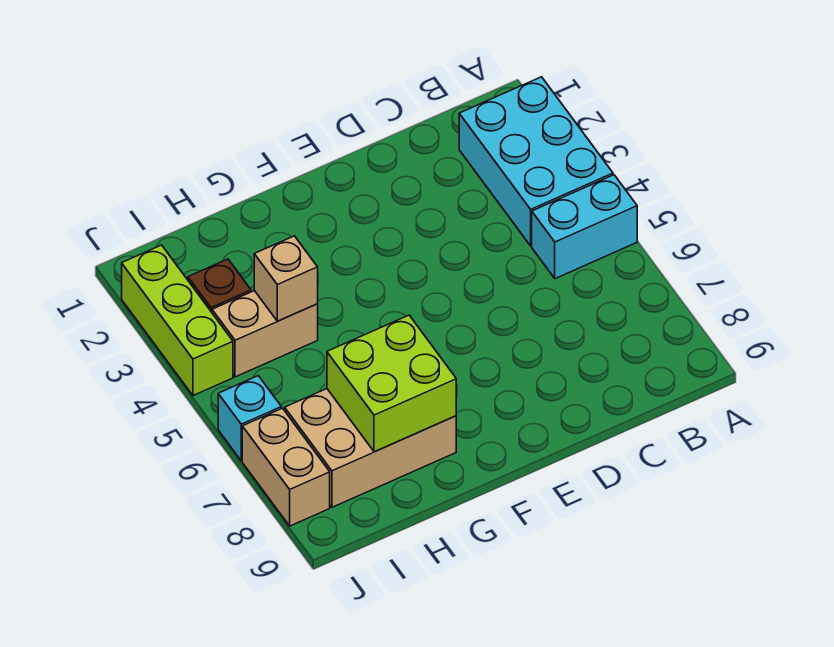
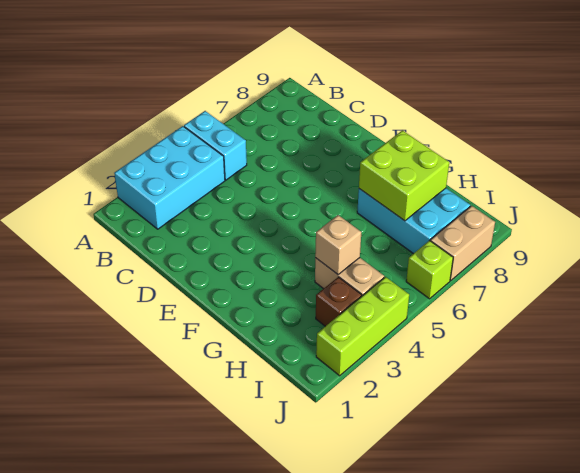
tan brick G7:I8 level 1 -> cyan brick G7:I8 level 1
cyan brick J6 level 1 -> lime brick J6 level 1

